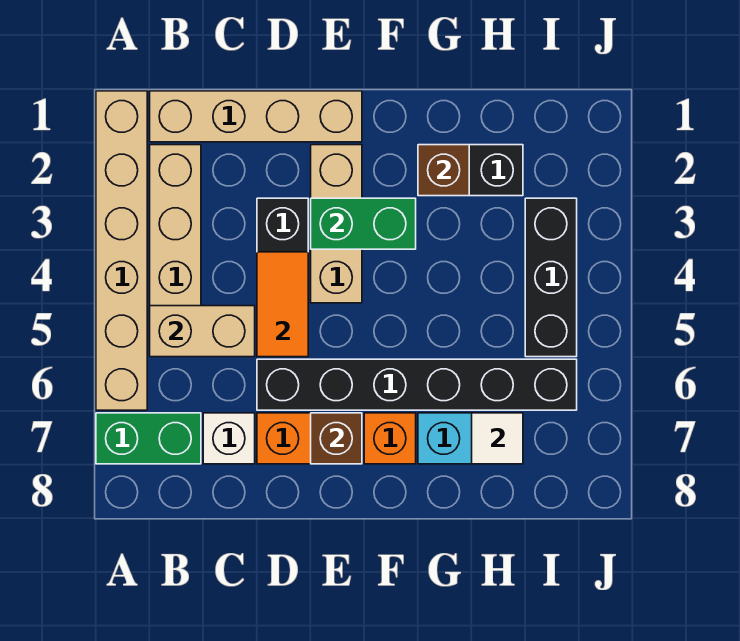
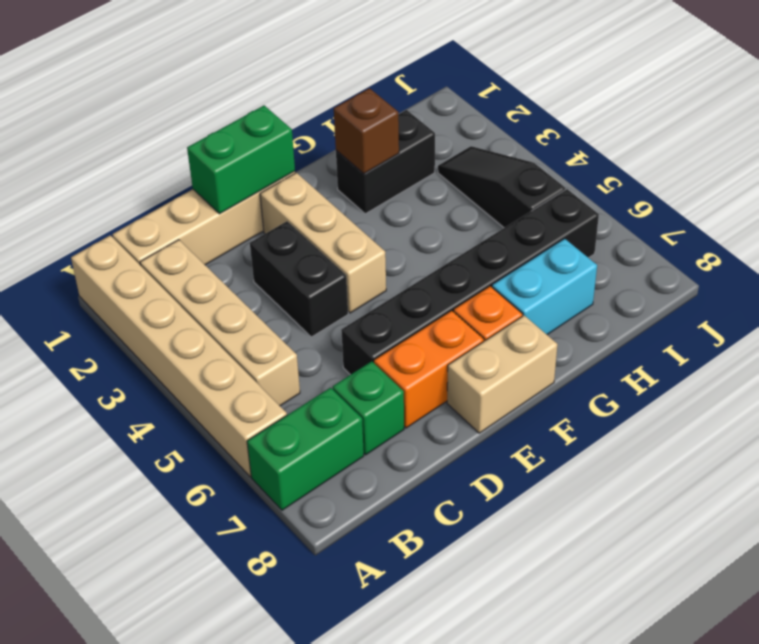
tan brick B5:C5 level 2 -> tan brick E8:F8 level 1
white brick C7 level 1 -> green brick C7 level 1
orange tile D4:D5 level 2 -> none
green brick E3:F3 level 2 -> green brick D1:E1 level 2
brown brick E7 level 2 -> none
white tile H7 level 2 -> none
black brick I3:I5 level 1 -> black slope I3:I5 level 1 top 5

